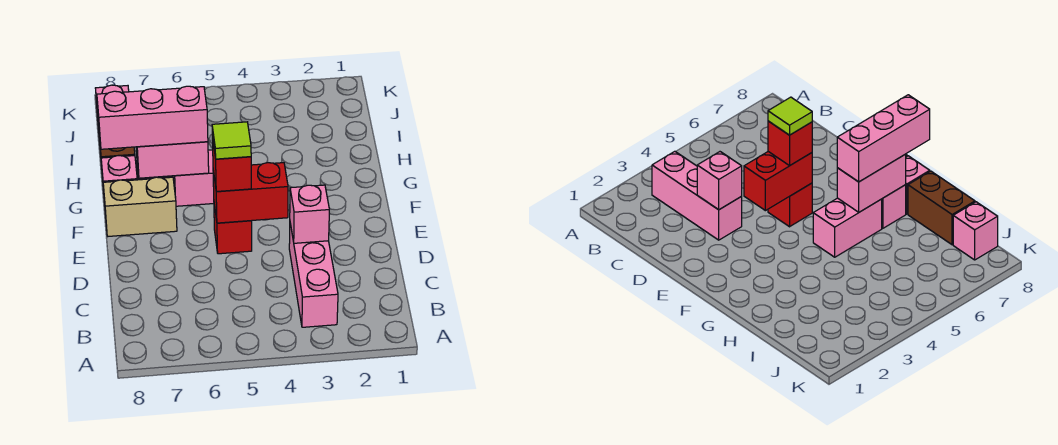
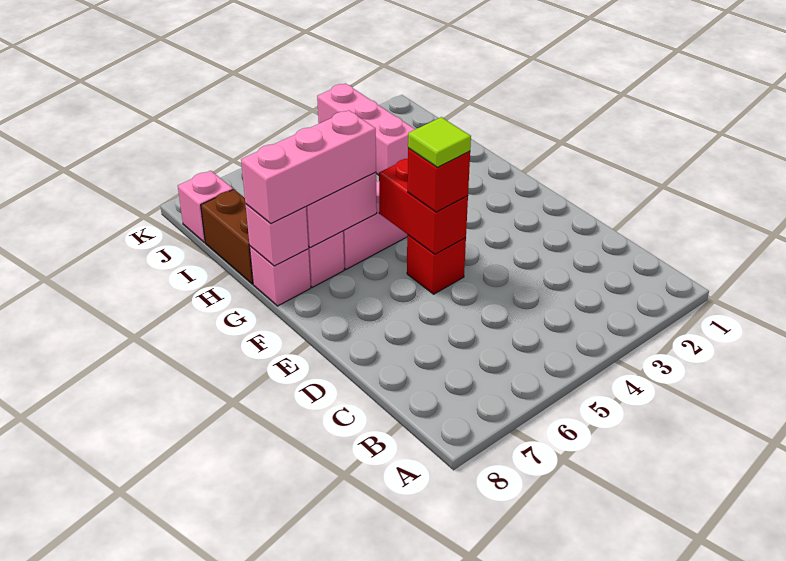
pink brick B3:D3 level 1 -> pink brick I3:K3 level 1
pink brick D3 level 2 -> pink brick G8 level 2
red brick E4:E5 level 2 -> red brick E5:F5 level 2
tan brick F7:F8 level 1 -> none

